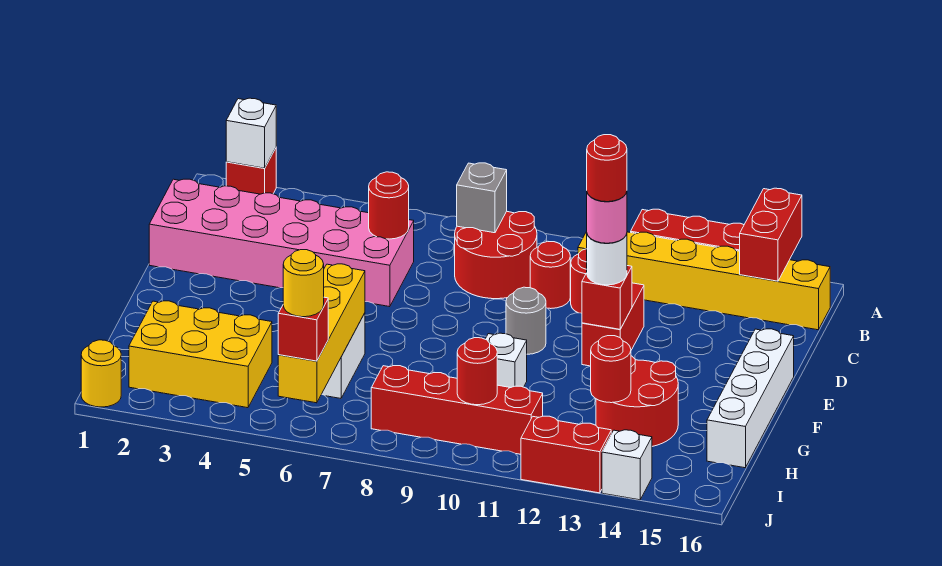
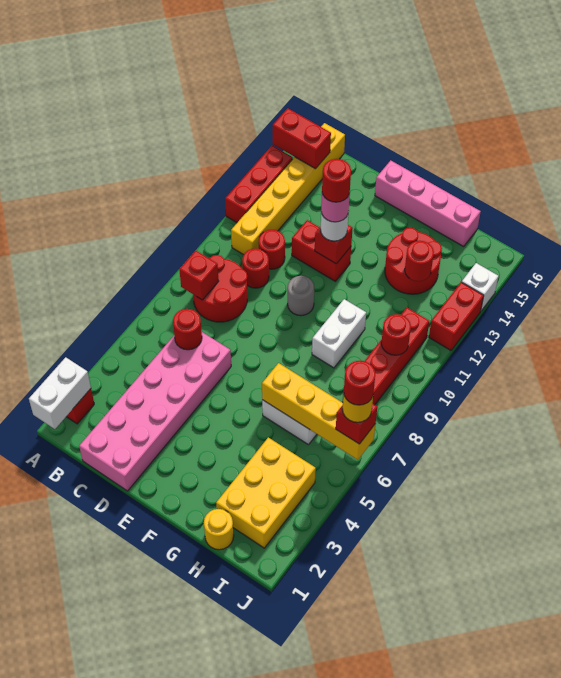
white brick A2 level 2 -> white brick A1:A2 level 2
grey brick B8 level 2 -> red brick B8 level 2
white brick E16:H16 level 1 -> pink brick E16:H16 level 1
white brick G10 level 1 -> white brick G9:G10 level 1
yellow round brick J1 level 1 -> yellow round brick H1 level 1
none -> red round brick J6 level 5

